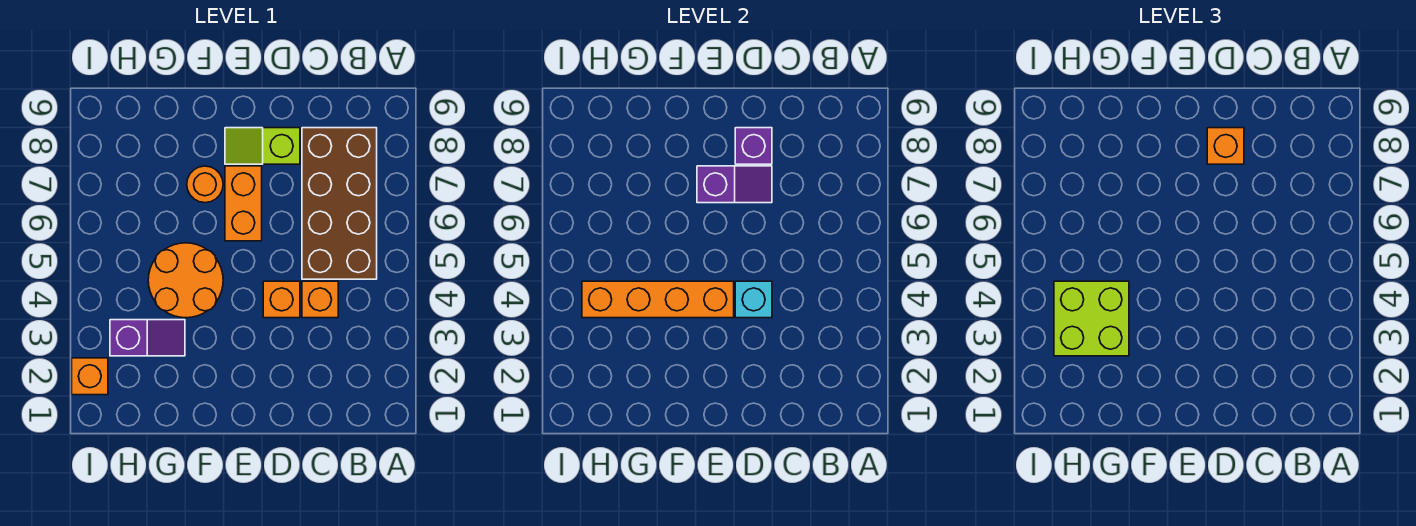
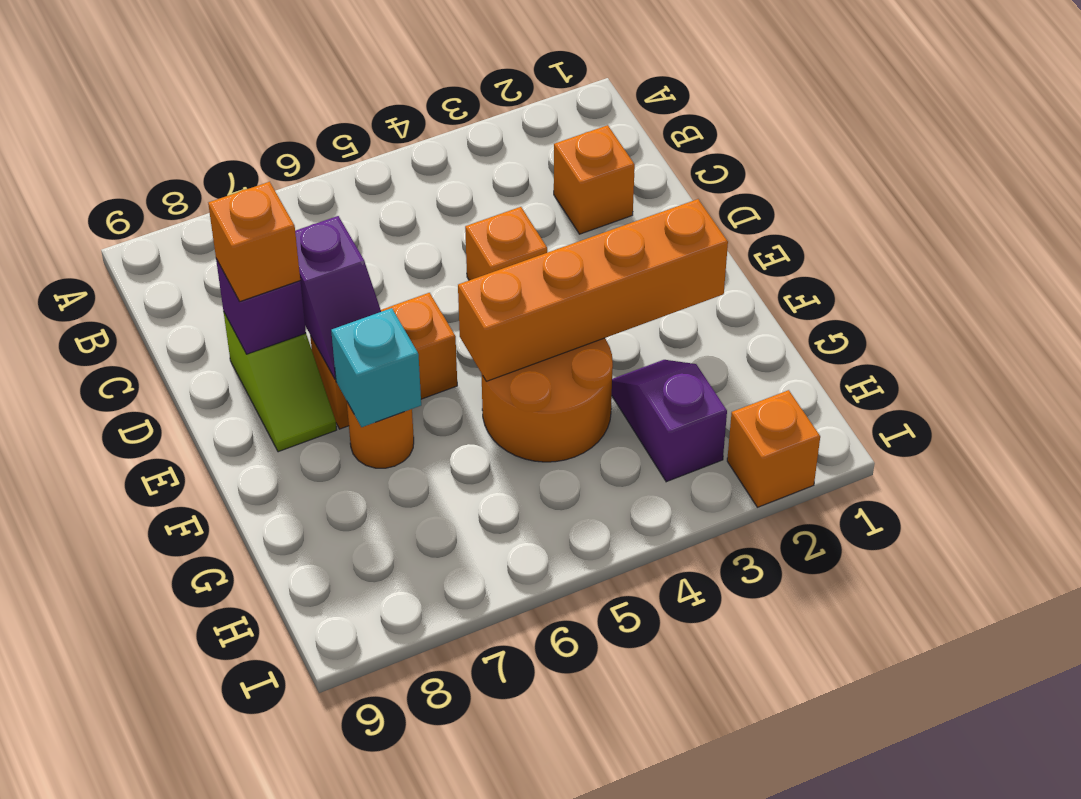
brown brick B5:C8 level 1 -> none
orange brick C4 level 1 -> orange brick C2 level 1
cyan brick D4 level 2 -> cyan brick F7 level 2
purple slope D7:E7 level 2 top E -> purple slope D7:E7 level 2 top D
orange brick E4:H4 level 2 -> orange brick F2:F5 level 2
lime brick G3:H4 level 3 -> none

